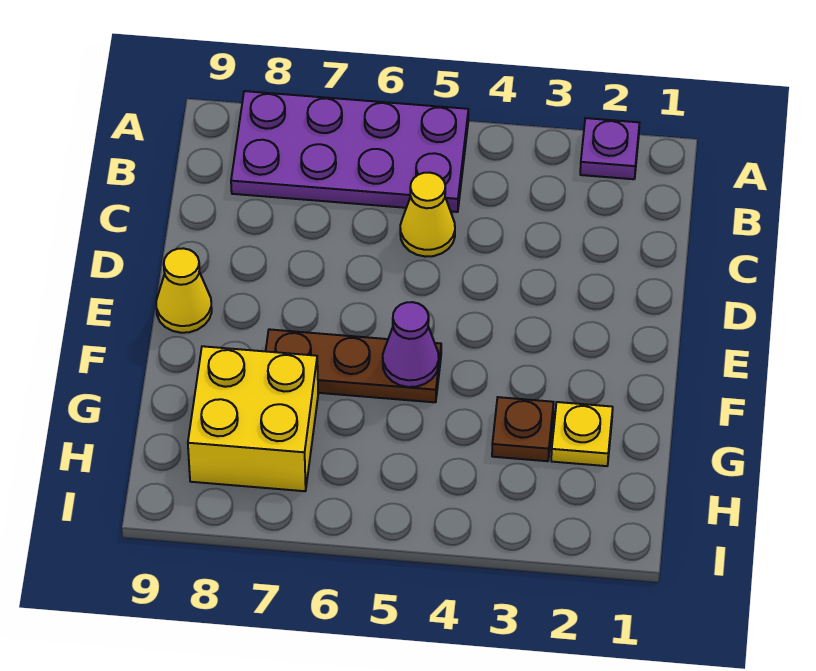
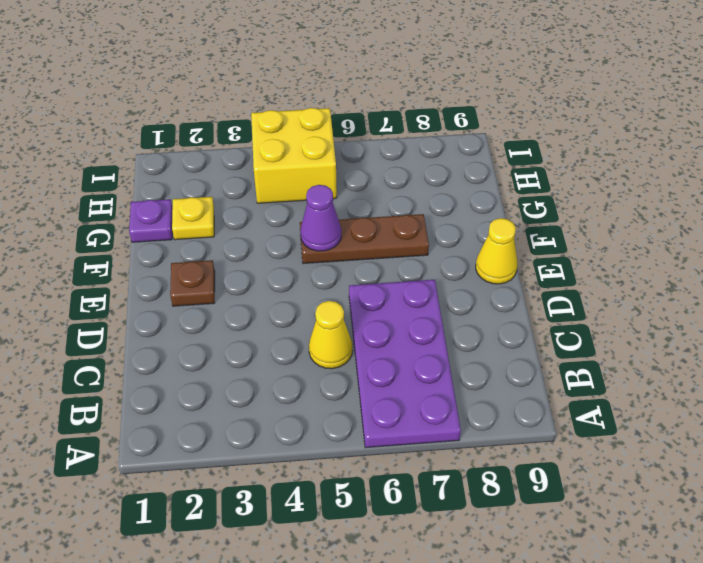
purple plate A2 level 1 -> purple plate G1 level 1
purple plate A5:B8 level 1 -> purple plate A6:D7 level 1
brown plate G3 level 1 -> brown plate E2 level 1
yellow brick G7:H8 level 1 -> yellow brick H4:I5 level 1

